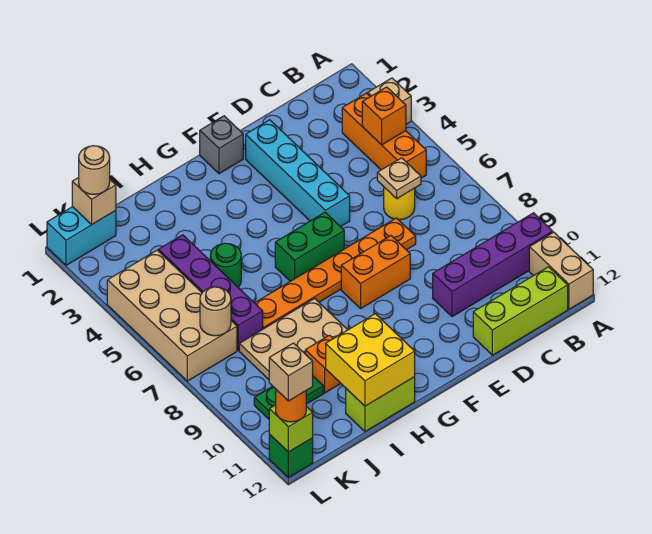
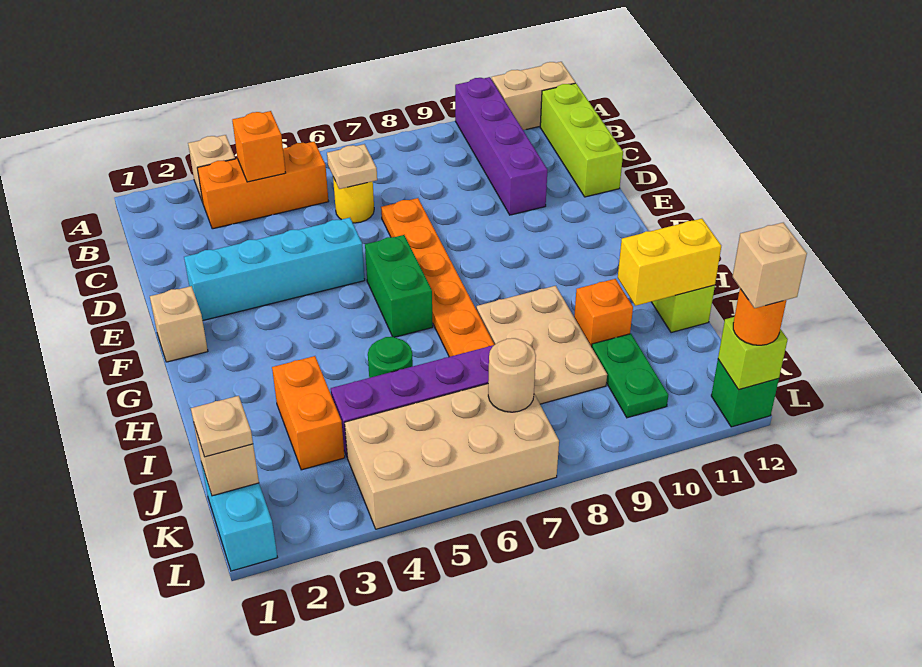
orange brick E8:F8 level 1 -> orange brick I3:J3 level 1
grey brick F1 level 1 -> tan brick F1 level 1
yellow brick H11:I12 level 2 -> yellow brick I11:I12 level 2
tan round brick K1 level 3 -> tan plate K1 level 3

